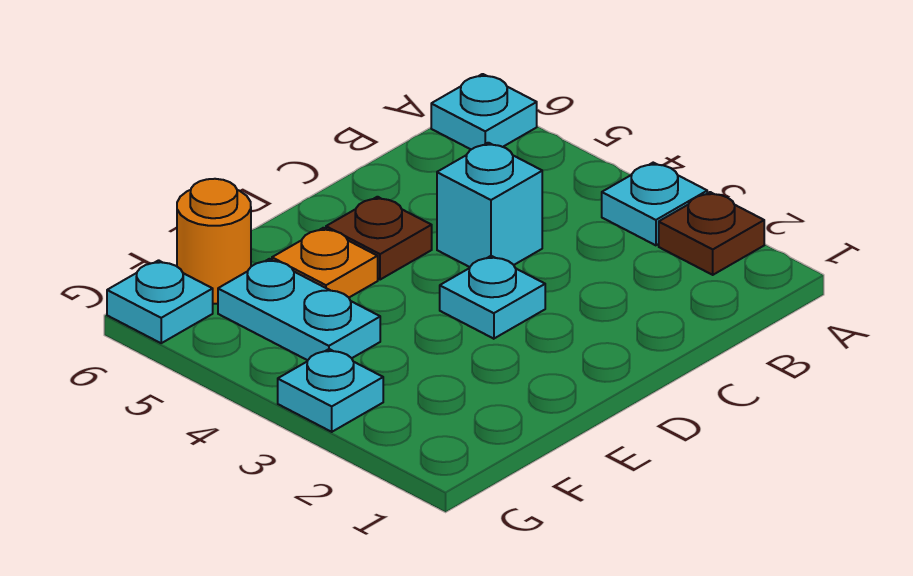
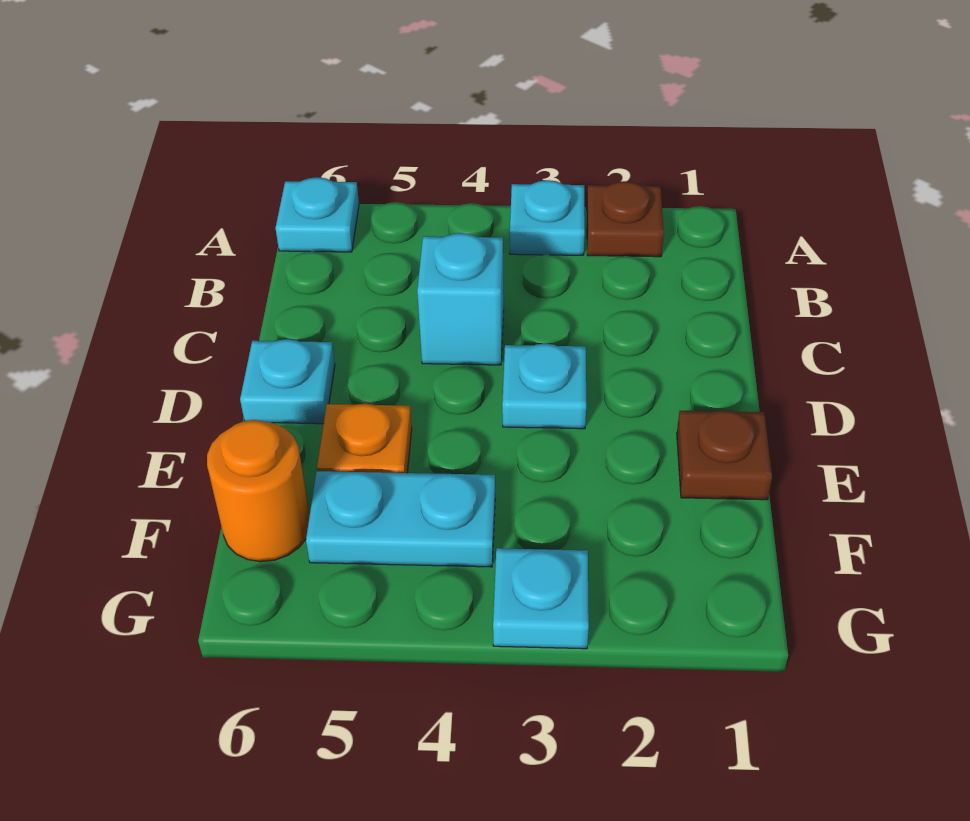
brown plate D5 level 1 -> brown plate E1 level 1
cyan plate G6 level 1 -> cyan plate D6 level 1

